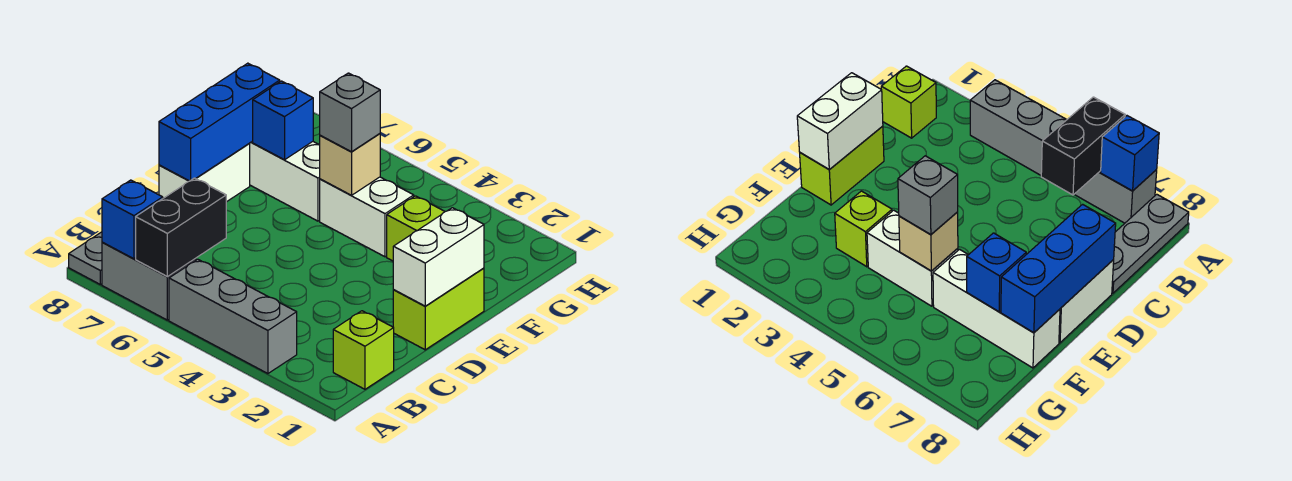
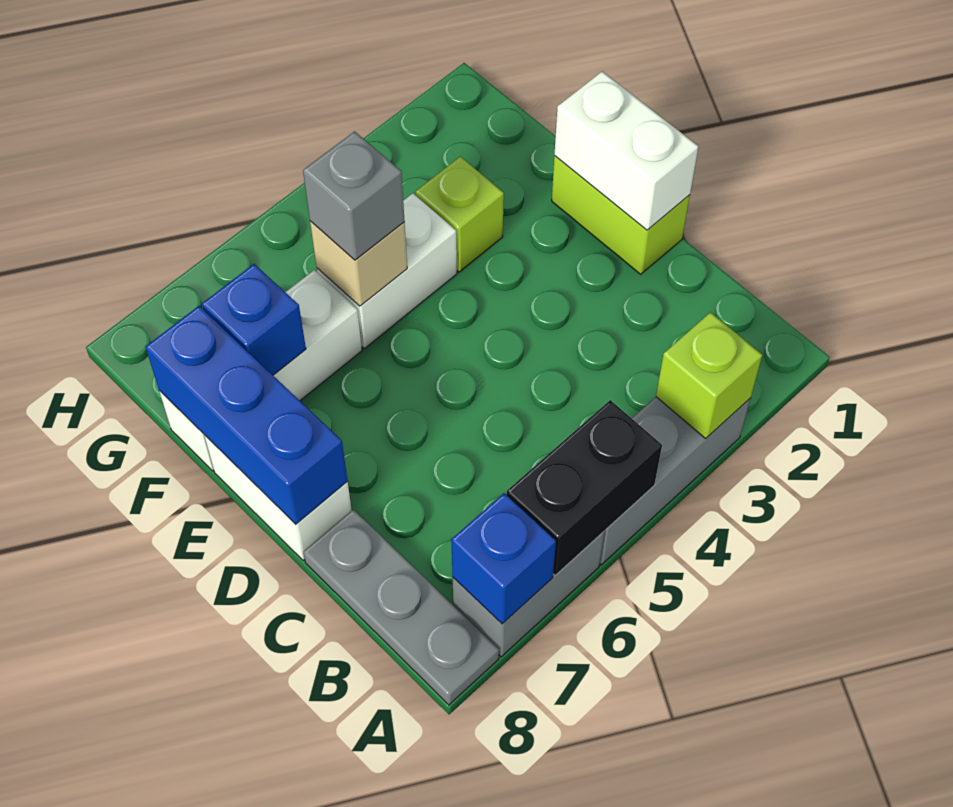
black brick A6:B6 level 2 -> black brick A5:A6 level 2
lime brick B1 level 1 -> lime brick A3 level 2

